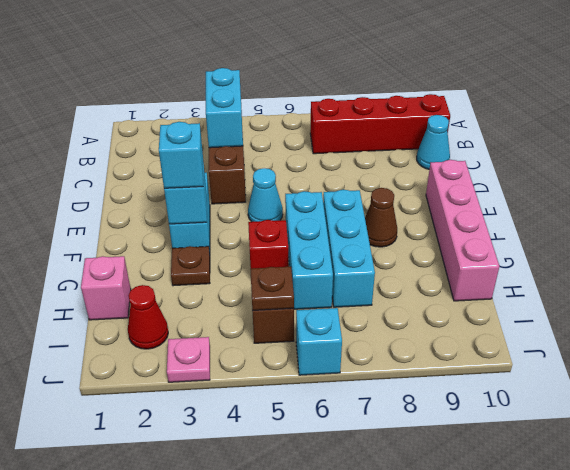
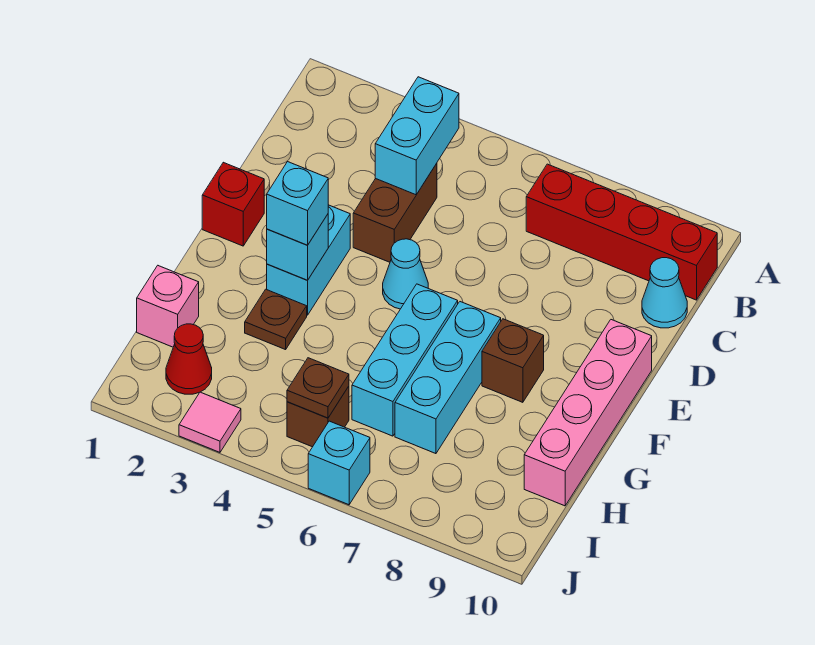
brown cone F8 level 1 -> brown brick F8 level 1
red brick G5 level 1 -> red brick E1 level 1
pink plate J3 level 1 -> pink tile J3 level 1

